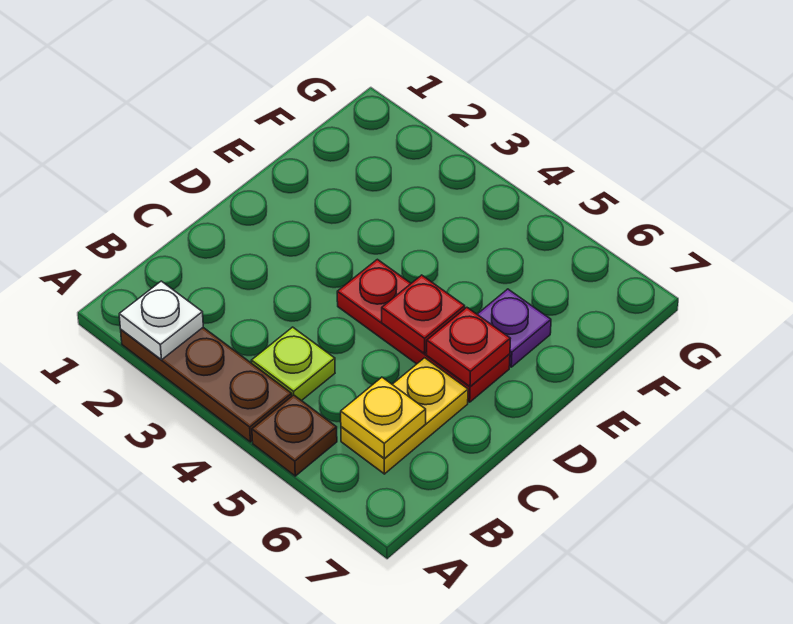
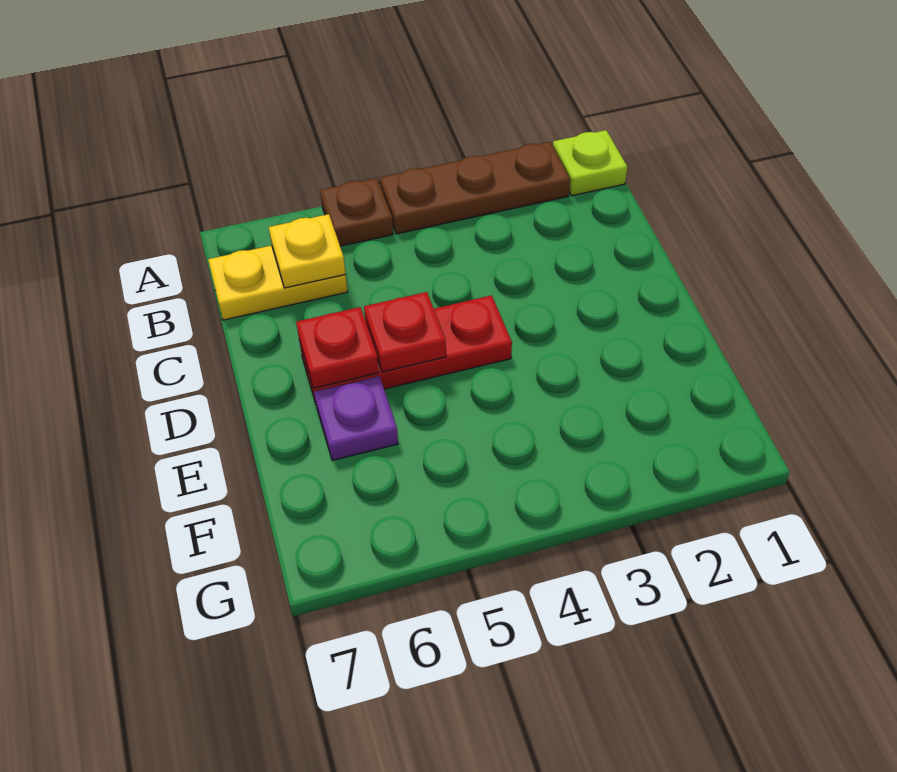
white plate A2 level 2 -> none
lime plate B4 level 1 -> lime plate A1 level 1
yellow plate B6:C6 level 1 -> yellow plate B6:B7 level 1

